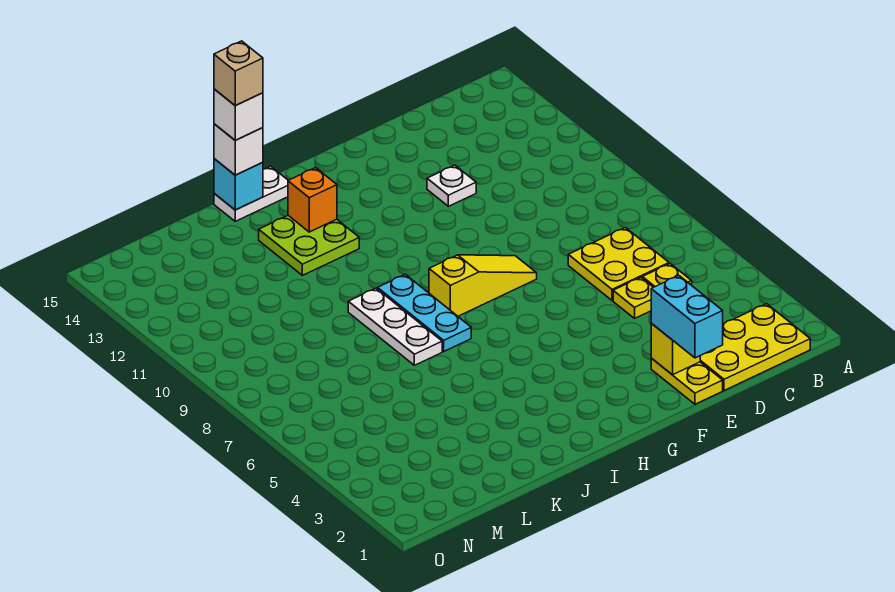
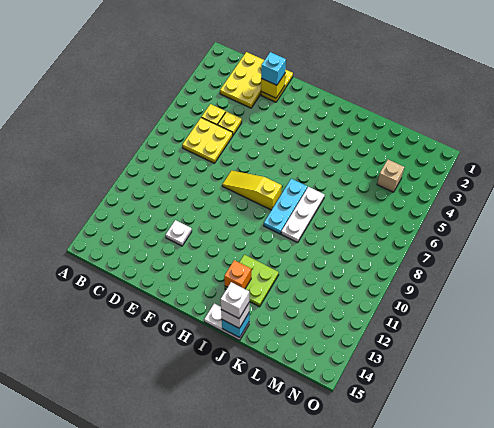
yellow plate B1:D2 level 1 -> yellow plate C1:D3 level 1
cyan brick E1:E2 level 3 -> cyan brick E2 level 3
tan brick J15 level 5 -> tan brick M4 level 1

